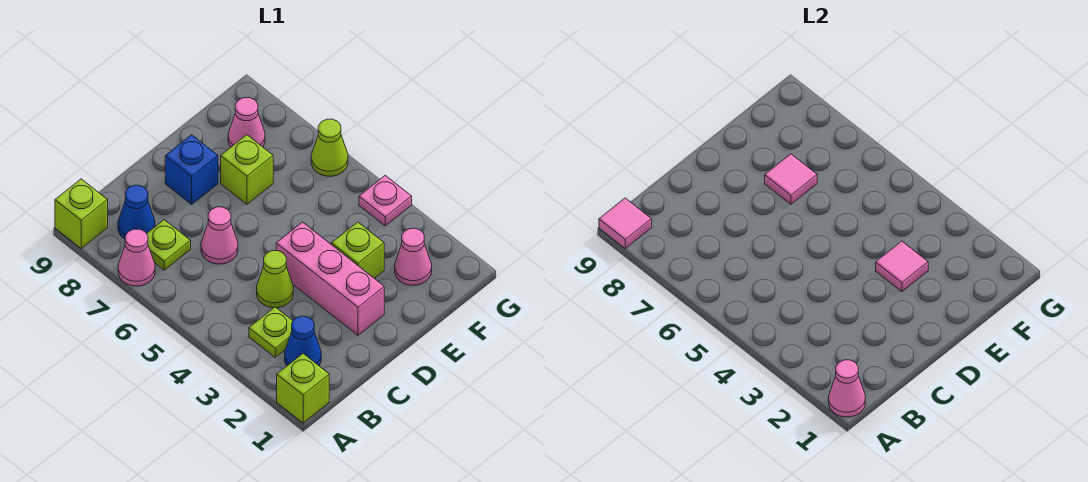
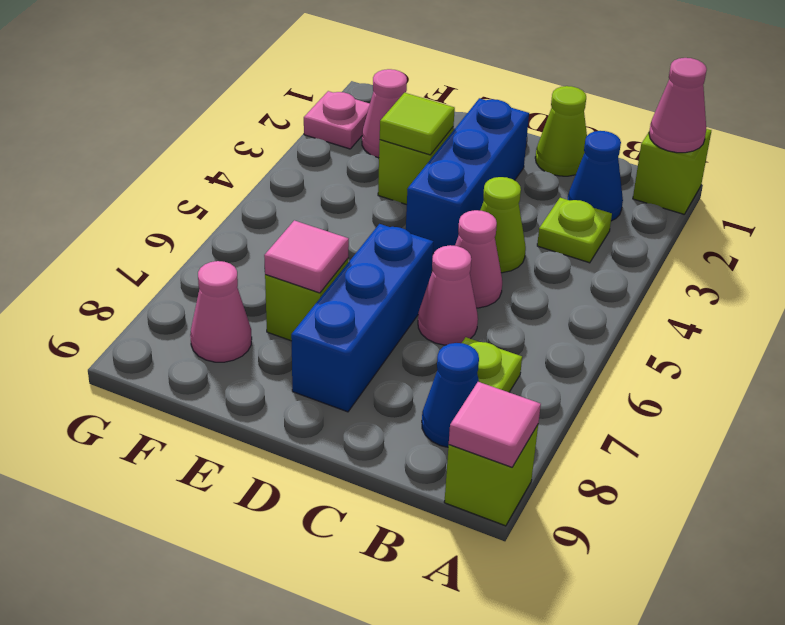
pink cone A7 level 1 -> pink cone C5 level 1
pink brick D2:D4 level 1 -> blue brick D2:D4 level 1
blue brick D8 level 1 -> blue brick D6:D8 level 1
pink tile E3 level 2 -> lime tile E3 level 2
pink plate G4 level 1 -> pink plate G2 level 1
lime cone G6 level 1 -> lime cone C1 level 1

